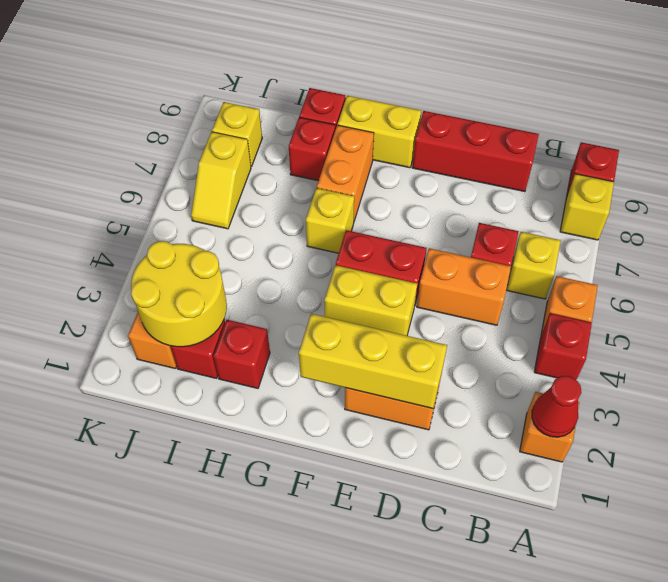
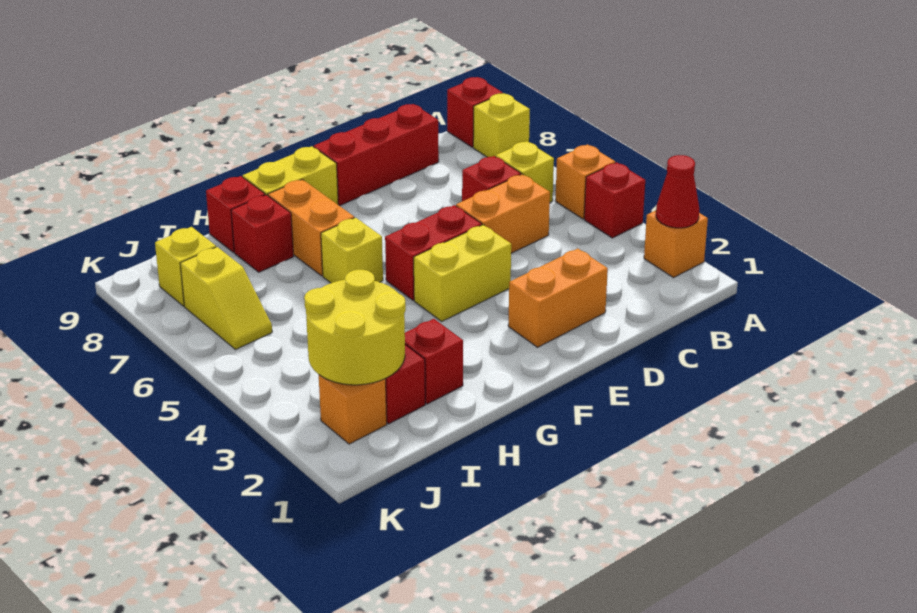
yellow brick D2:F2 level 2 -> none

